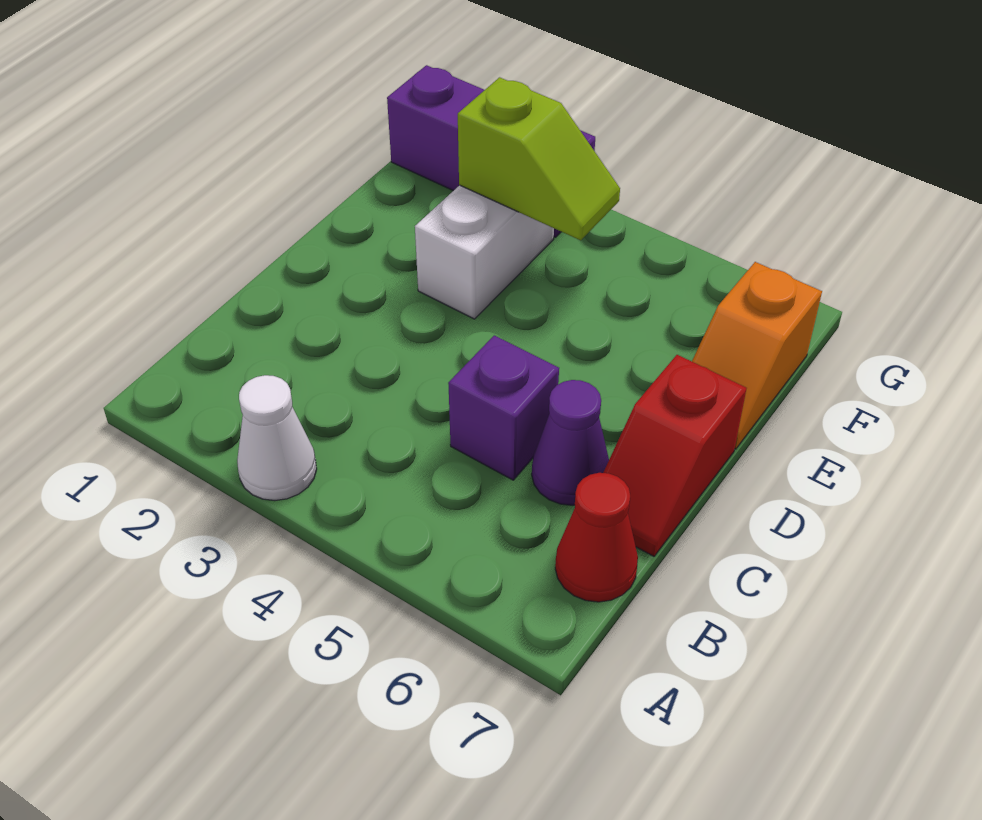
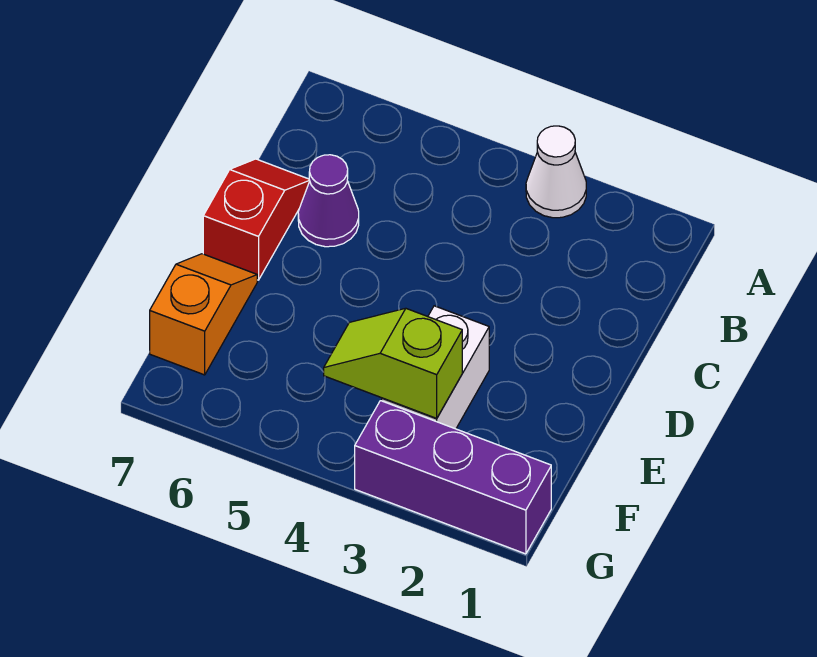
red cone B7 level 1 -> none
purple brick C5 level 1 -> none

